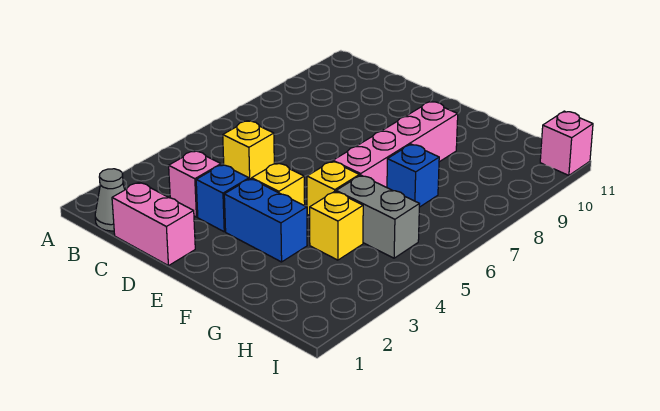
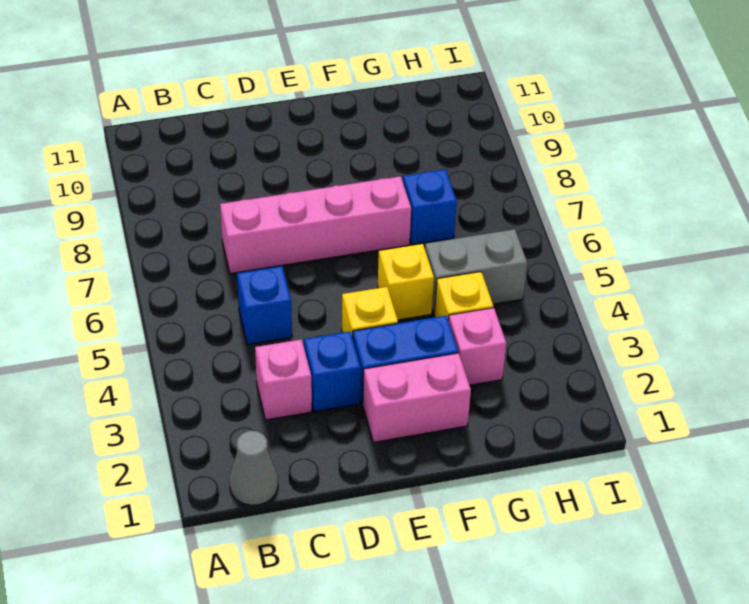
pink brick C1:D1 level 1 -> pink brick E2:F2 level 1
yellow brick C5 level 1 -> blue brick C5 level 1
pink brick F6:F9 level 1 -> pink brick C7:F7 level 1
pink brick I11 level 1 -> pink brick G3 level 1

